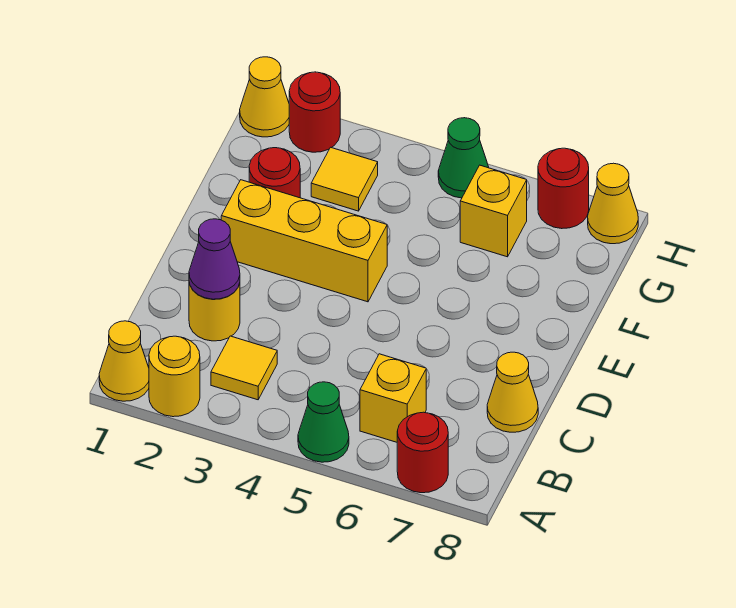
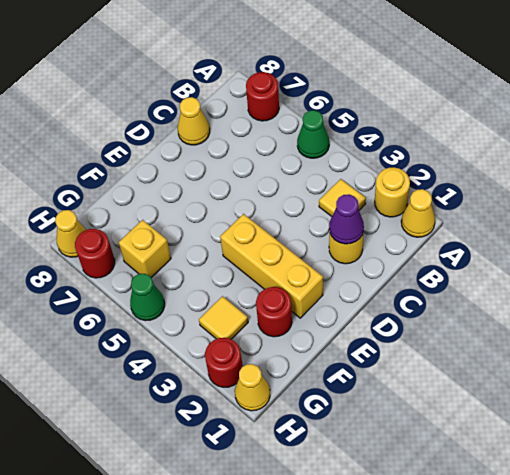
yellow brick B6 level 1 -> none

